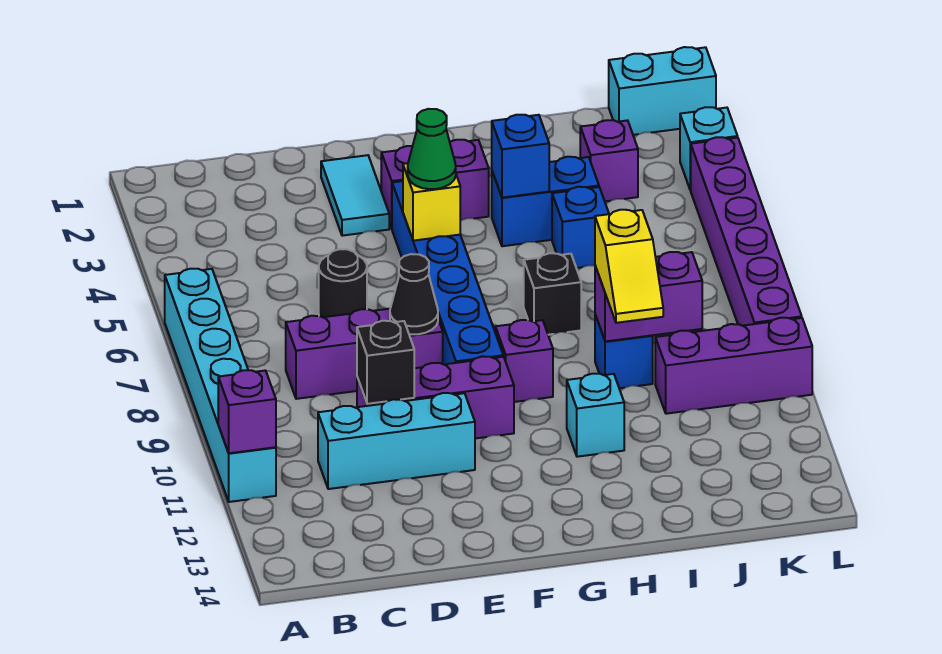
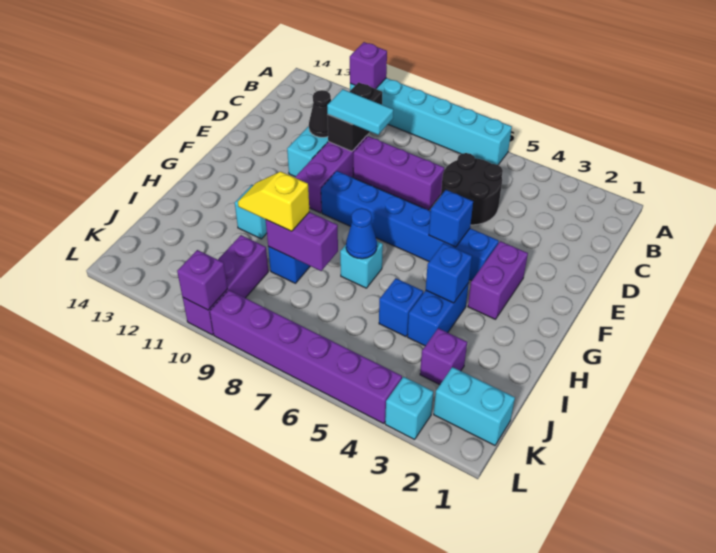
purple brick C8:E8 level 1 -> purple brick D7:D9 level 1
black round brick D6 level 1 -> black round brick C5:D6 level 1
black brick D10 level 2 -> black brick C10:D10 level 2
cyan tile E2:E3 level 1 -> cyan tile D9:D10 level 3
black cone E8 level 2 -> black cone D11 level 2
yellow brick F5 level 2 -> blue brick F5 level 2
green cone F5 level 3 -> none
purple brick G9 level 1 -> purple brick L10 level 2
black brick H7 level 1 -> cyan brick H7 level 1
none -> blue cone H7 level 2
purple brick I9:J9 level 2 -> purple brick I8:I9 level 2
cyan brick K1:L1 level 1 -> cyan brick K1:K2 level 1

